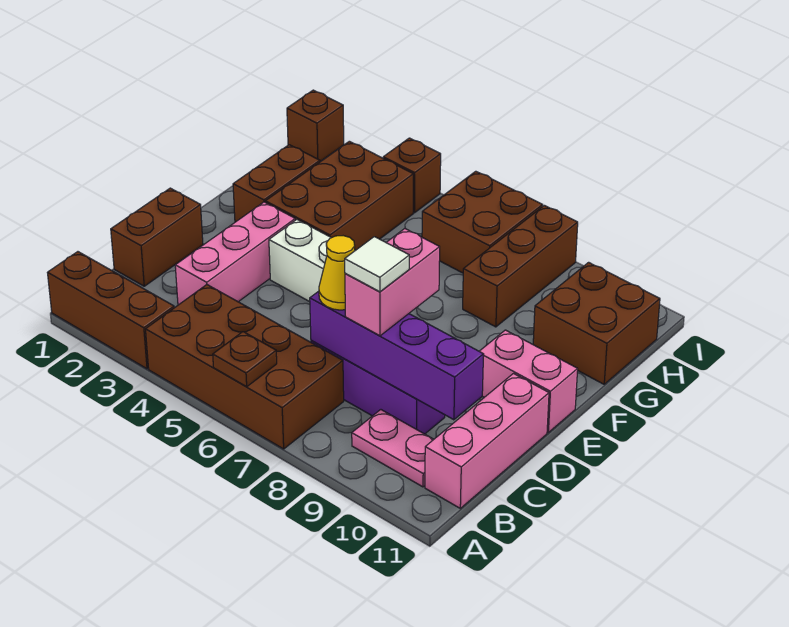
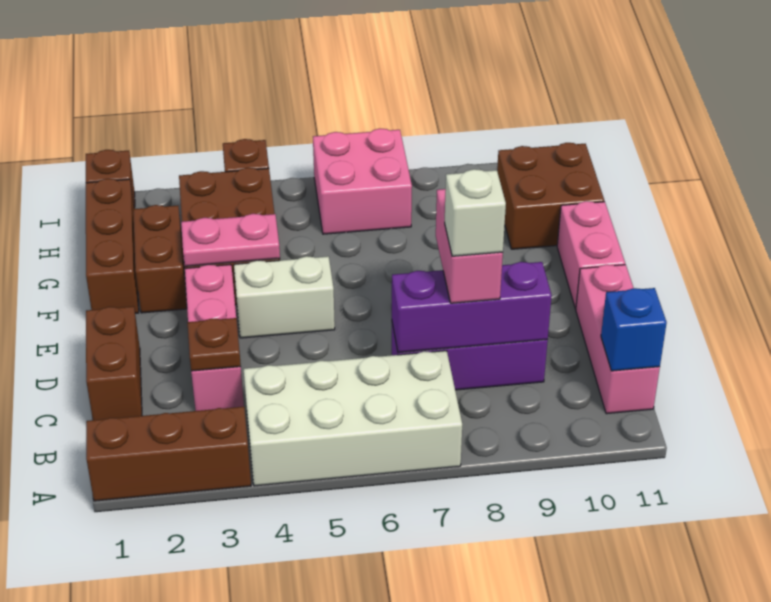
brown brick A4:B7 level 1 -> white brick A4:B7 level 1
brown plate A6 level 2 -> brown plate C3 level 2
pink plate B9:B10 level 1 -> pink plate F3:F4 level 2
none -> blue brick B11 level 2
purple brick C7:C10 level 2 -> purple brick C7:C9 level 2
yellow cone C7 level 3 -> none
white tile C8 level 4 -> white brick C8 level 4
pink brick E10:E11 level 1 -> pink brick E11:F11 level 1
brown brick G8:I8 level 1 -> brown brick F1:H1 level 1
brown brick H6:I7 level 1 -> pink brick H6:I7 level 1

